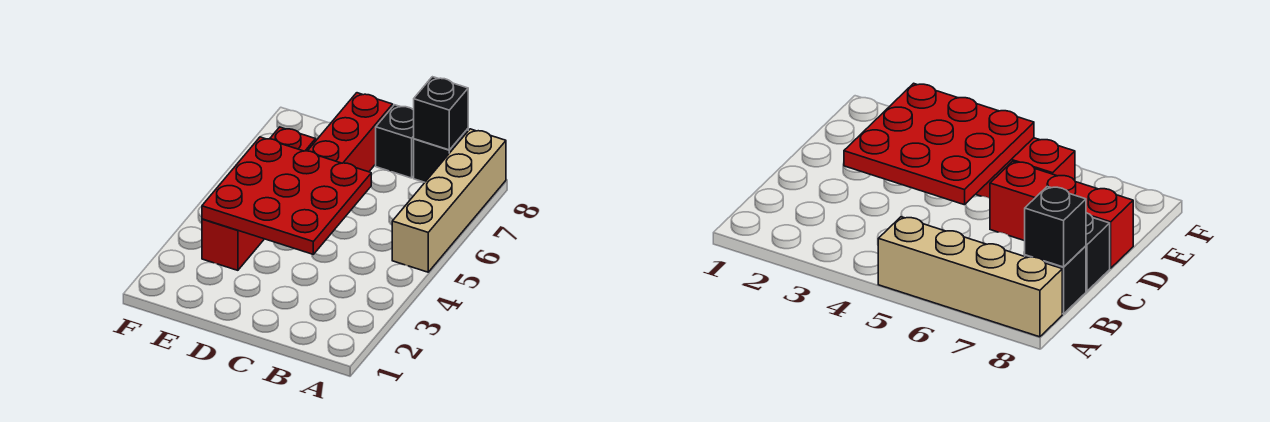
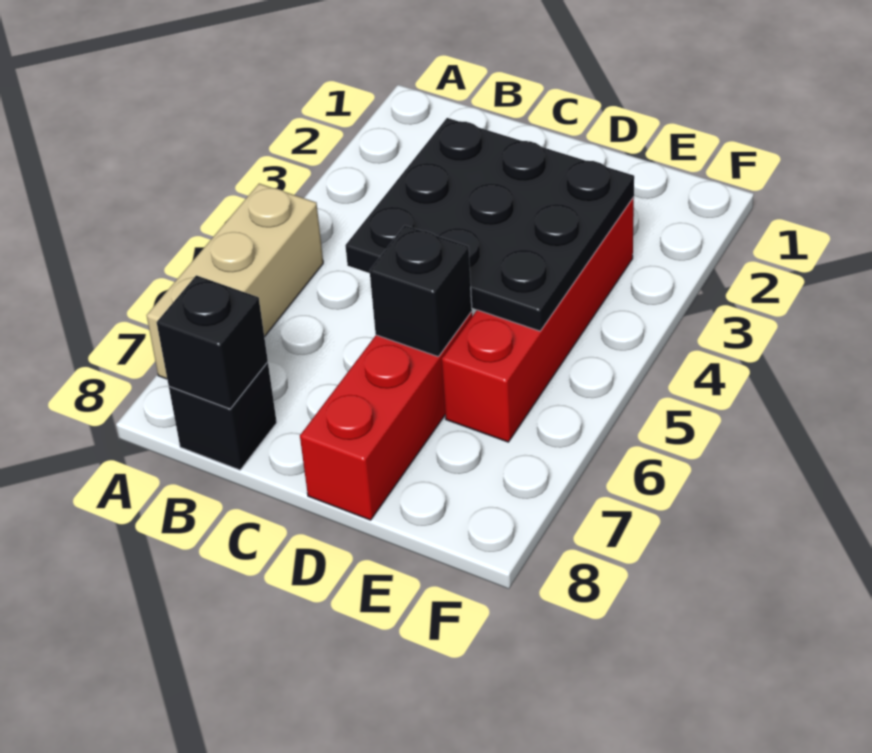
tan brick A5:A8 level 1 -> tan brick A5:A7 level 1
red plate C3:E5 level 2 -> black plate C3:E5 level 2
black brick C8 level 1 -> black brick D6 level 2

